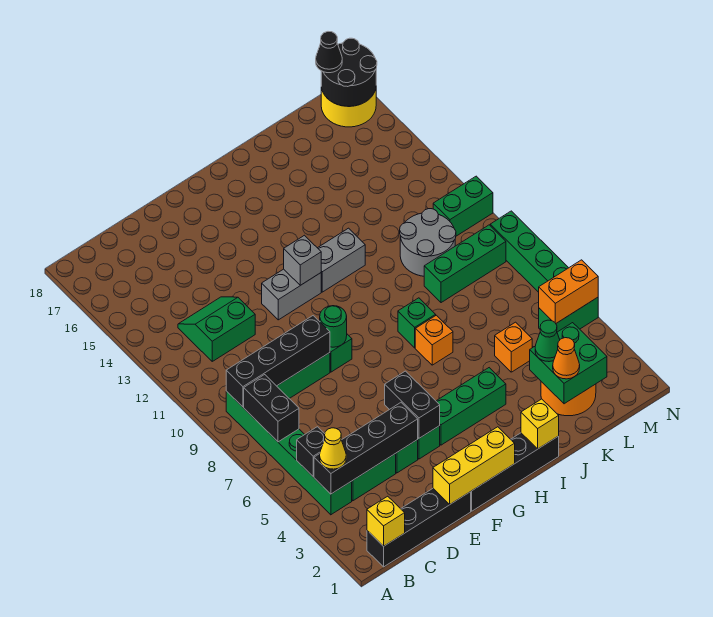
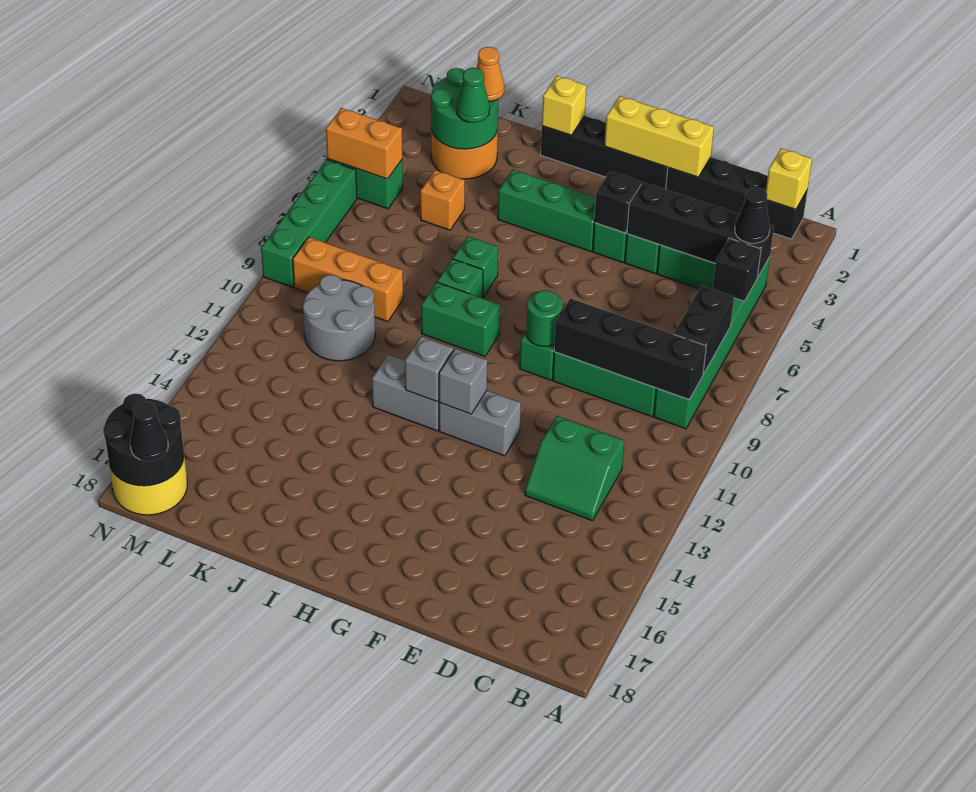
yellow cone B4 level 3 -> black cone B4 level 3
black brick F4:F5 level 2 -> black brick F4 level 2
none -> grey brick H12 level 2
orange brick I7 level 1 -> green brick I7 level 1
green brick K2:L3 level 2 -> green round brick K2:L3 level 2
green brick K9:M9 level 1 -> orange brick K9:M9 level 1
green brick M11:N11 level 1 -> green brick H9:I9 level 1

